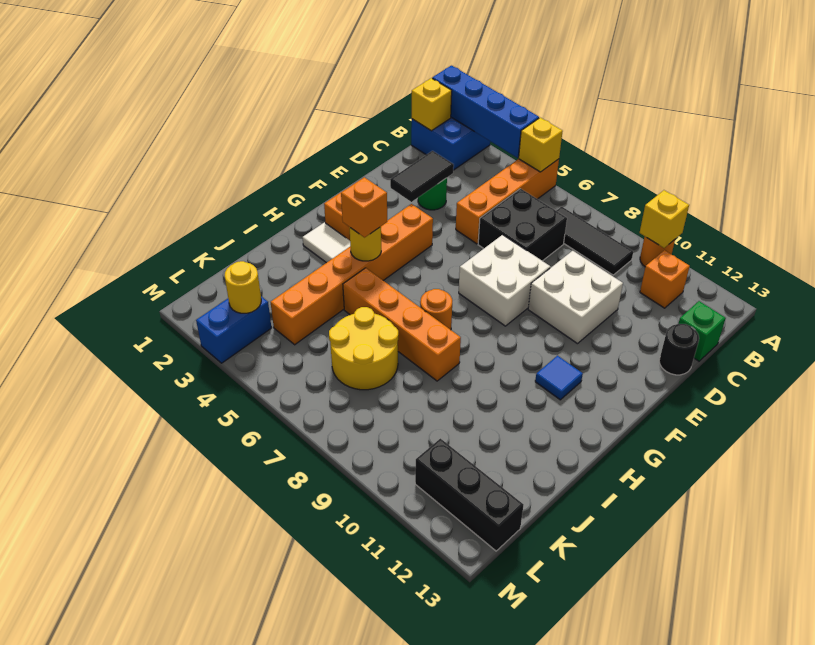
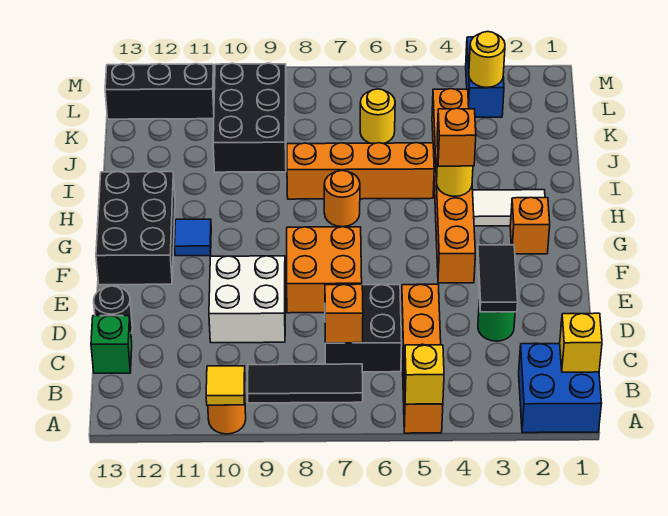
blue brick A1:A4 level 2 -> none
yellow brick A10 level 2 -> yellow tile A10 level 2
orange brick B11 level 1 -> orange brick C7 level 2
white brick E7:F8 level 1 -> orange brick E7:F8 level 1
none -> black brick F12:H13 level 1
yellow round brick J6:K7 level 1 -> yellow round brick K6 level 1
none -> black brick J9:L10 level 1

